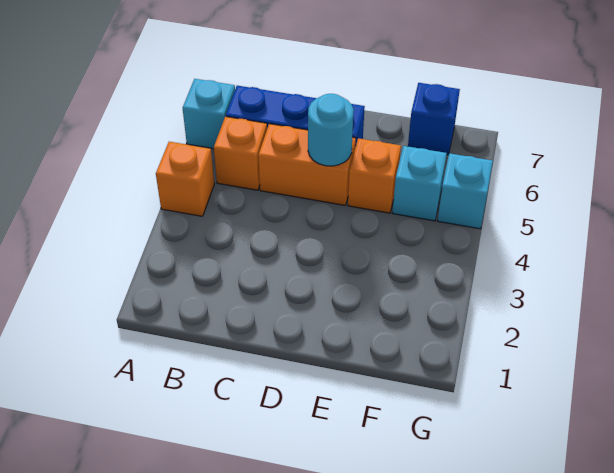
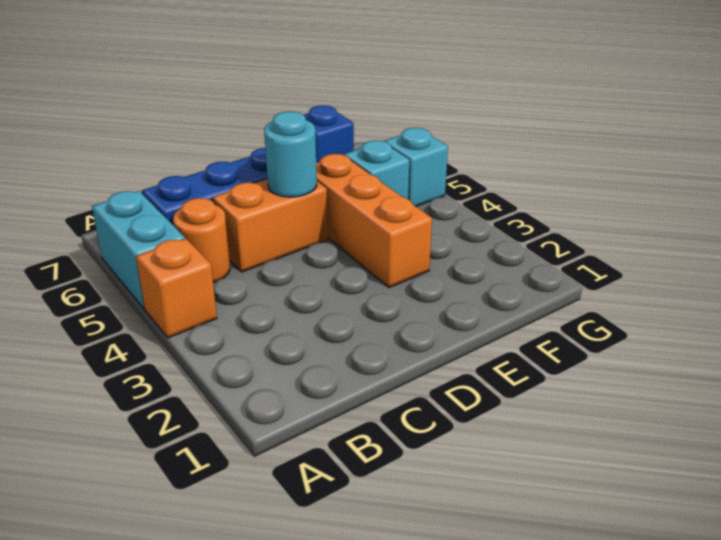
cyan brick A6 level 1 -> cyan brick A5:A6 level 1
orange brick B5 level 1 -> orange round brick B5 level 1
orange brick E5 level 1 -> orange brick E3:E5 level 1

